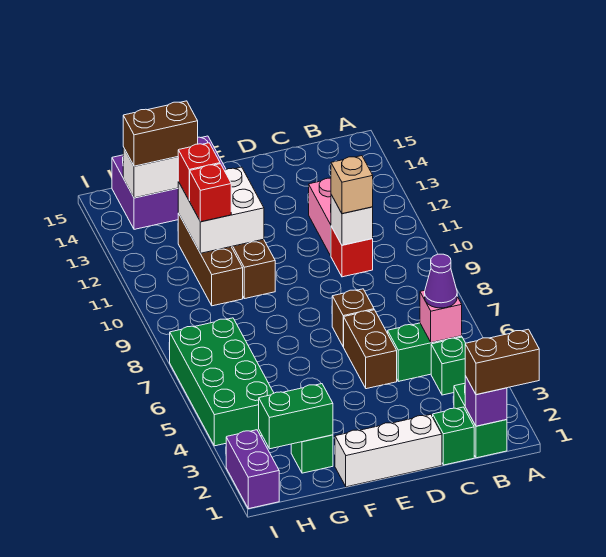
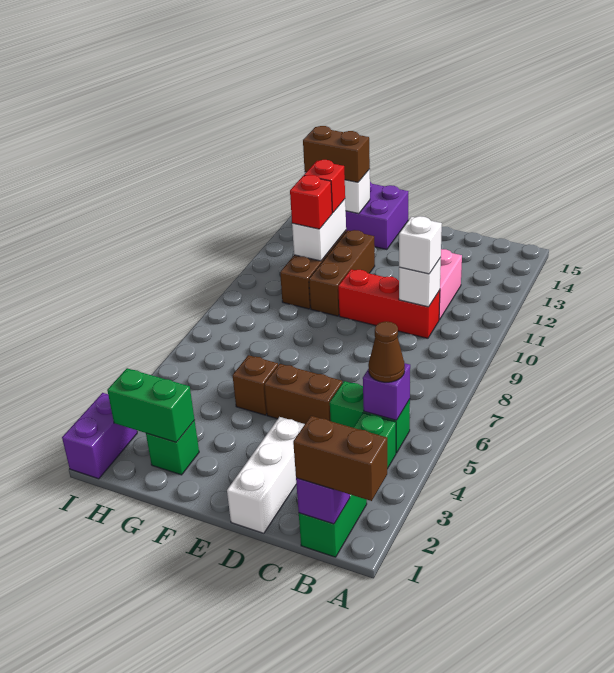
pink brick B5 level 2 -> purple brick B5 level 2
purple cone B5 level 3 -> brown cone B5 level 3
green brick C1 level 1 -> none
red brick C10 level 1 -> red brick C10:E10 level 1
tan brick C10 level 3 -> white brick C10 level 3
white brick D1:F1 level 1 -> white brick D1:D3 level 1
brown brick D5:D6 level 1 -> brown brick D5:E5 level 1
brown brick D7 level 1 -> brown brick F5 level 1
white brick F11:G12 level 2 -> white brick G11:G12 level 2
green brick H4:I7 level 1 -> none

